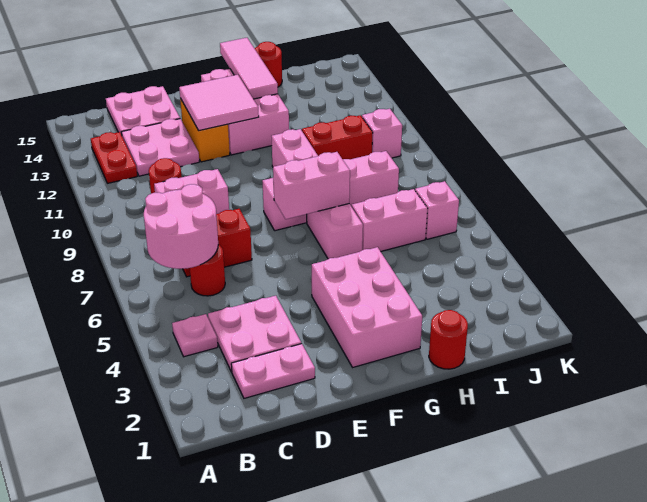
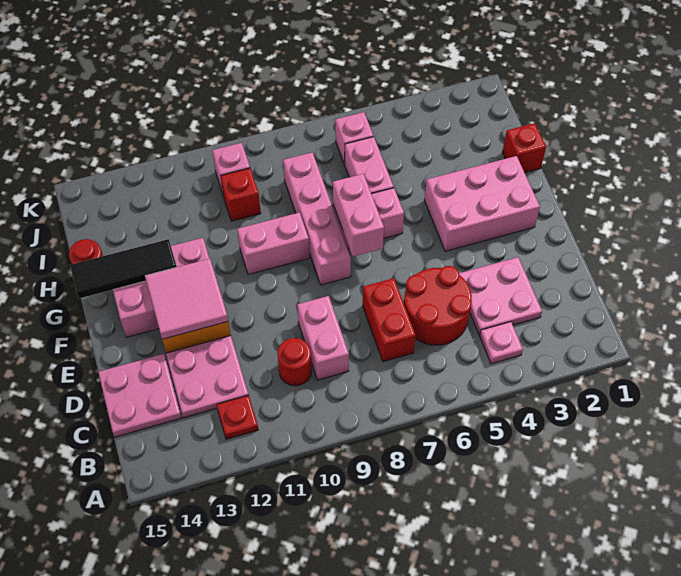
pink round brick B6:C7 level 2 -> none
red plate B12:B13 level 1 -> red plate B12 level 1
pink plate C2:D2 level 1 -> none
red round brick C6 level 1 -> red round brick C5:D6 level 1
pink tile G13:G15 level 2 -> black tile G13:G15 level 2
red round brick H1 level 1 -> red brick H1 level 1
red brick H10:I10 level 1 -> red brick I10 level 1

